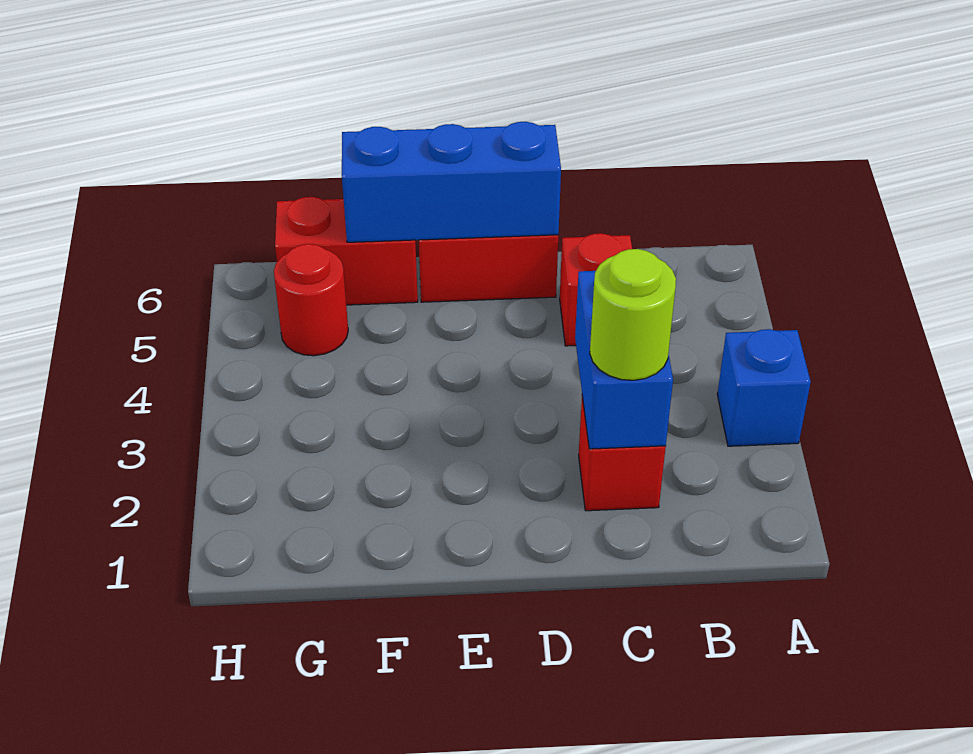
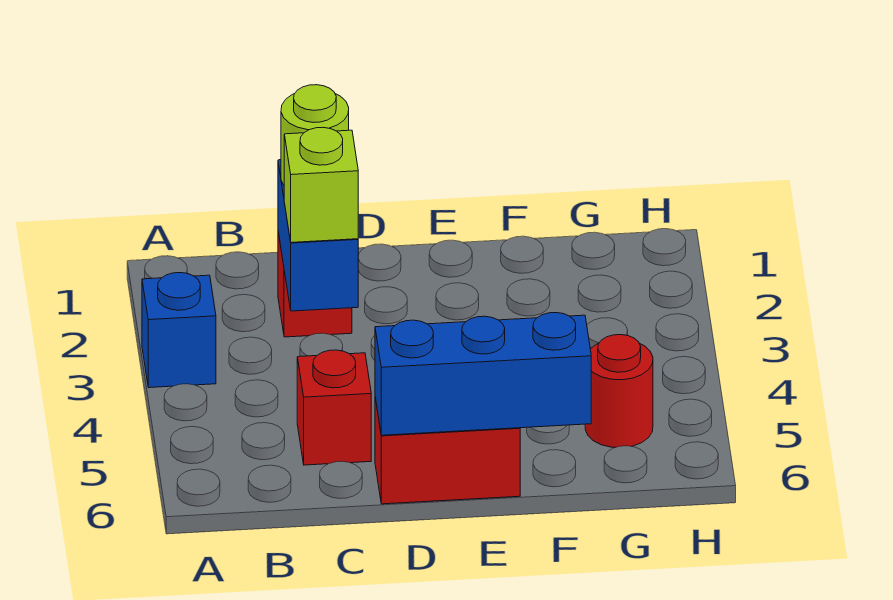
none -> lime brick C3 level 3
red brick F6:G6 level 1 -> none

